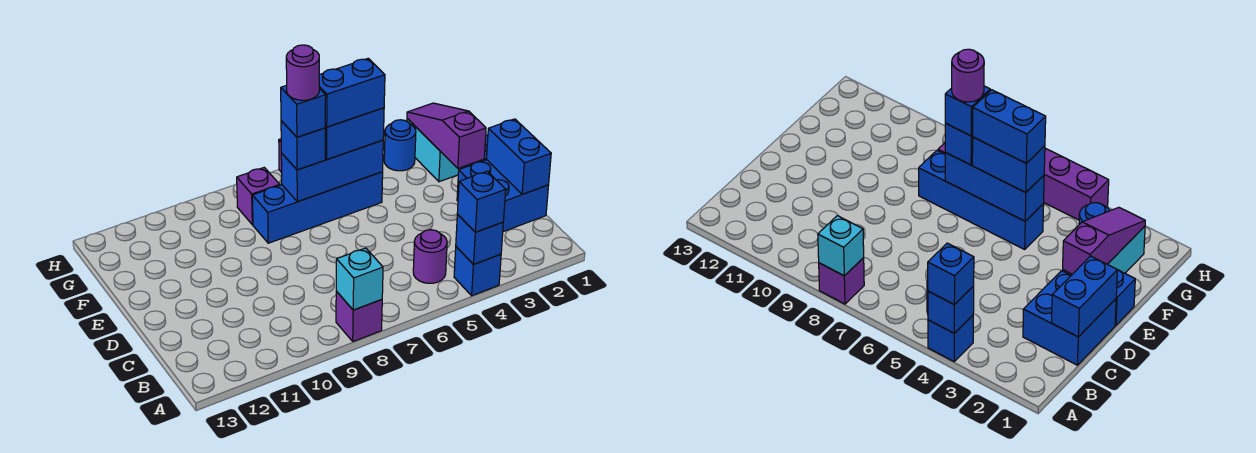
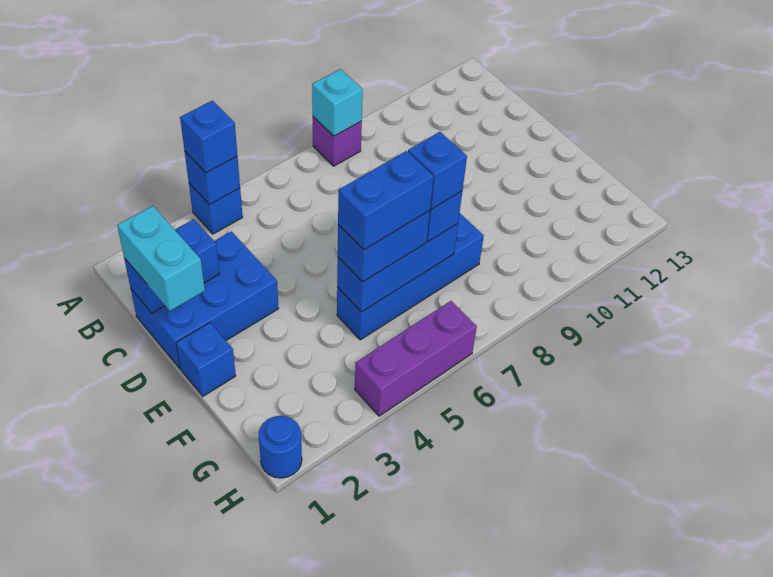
purple round brick B5 level 1 -> none
blue brick C1:D2 level 1 -> blue brick C1:D3 level 1
blue brick C1:D1 level 2 -> blue brick C1:C2 level 2
purple slope E2:G2 level 2 top E -> none
cyan brick F2:G2 level 1 -> cyan brick C1:D1 level 3
purple round brick F7 level 5 -> none
blue round brick G3 level 1 -> blue round brick H1 level 1
purple brick G8 level 1 -> none

